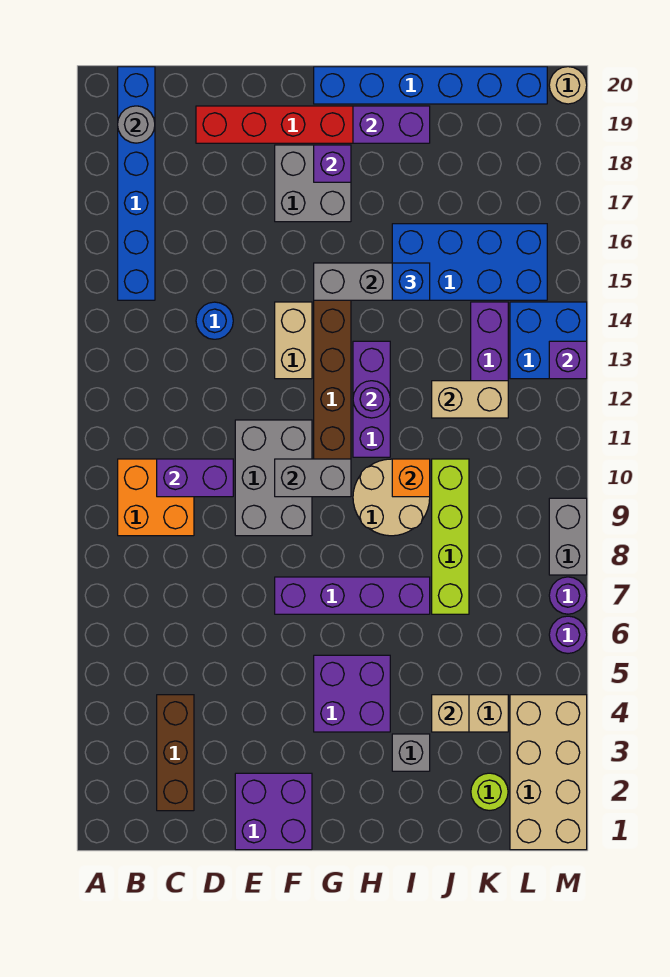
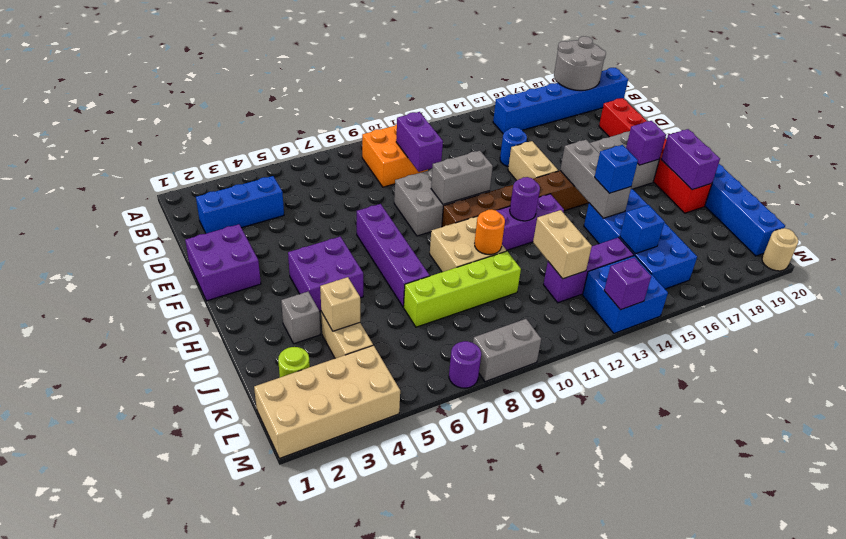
grey round brick B19 level 2 -> grey round brick A18:B19 level 2
brown brick C2:C4 level 1 -> blue brick C2:C4 level 1
grey brick F10:G10 level 2 -> grey brick F10:F11 level 2
tan brick F13:F14 level 1 -> tan brick E14:F14 level 1
tan round brick H9:I10 level 1 -> tan brick H9:I10 level 1
orange brick I10 level 2 -> orange round brick I10 level 2
none -> blue brick K15 level 2
purple round brick M6 level 1 -> none

